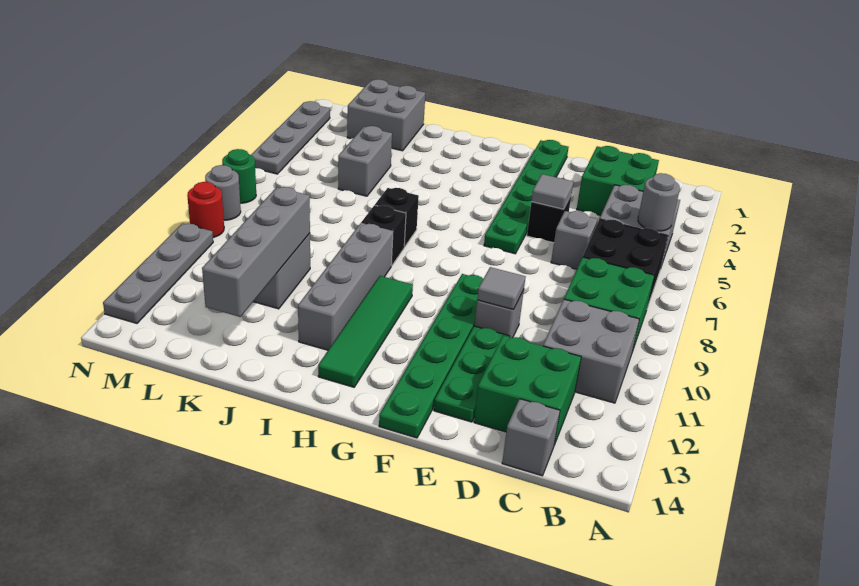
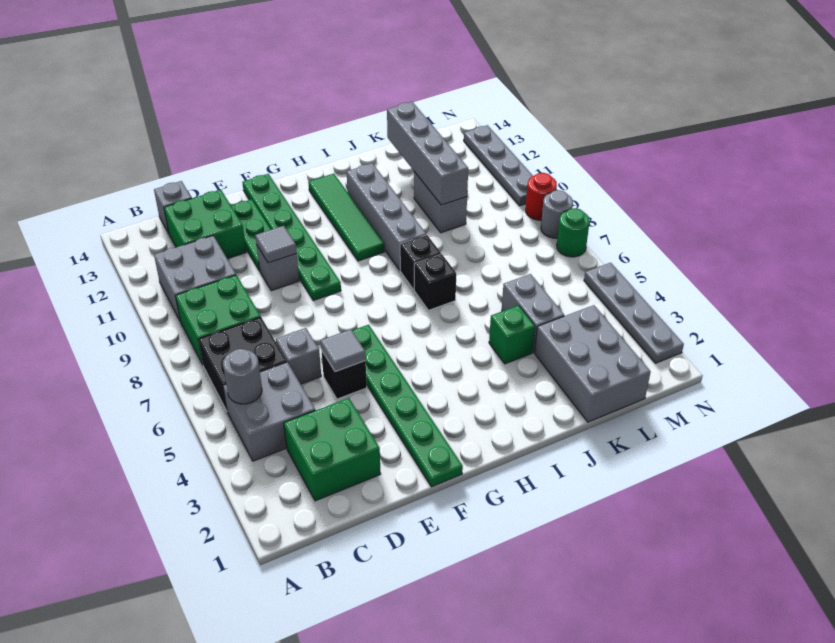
none -> green brick J4 level 1
grey brick K1:L2 level 1 -> grey brick K1:L3 level 1

